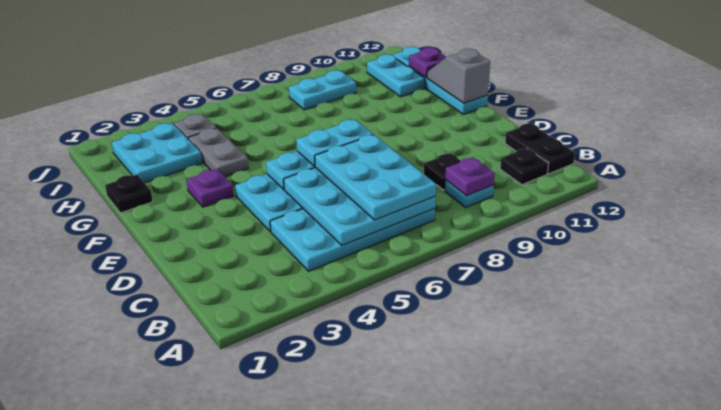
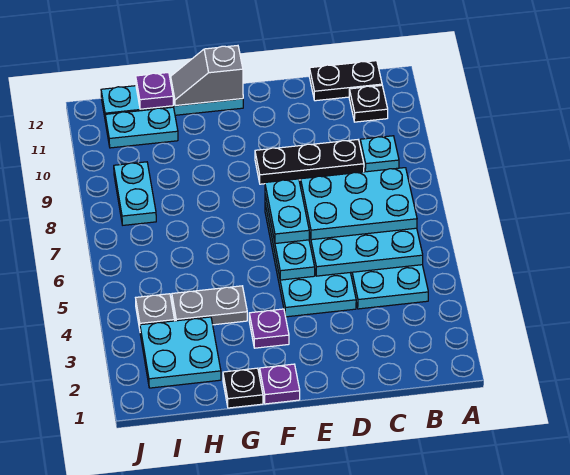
purple plate B9 level 2 -> purple plate F1 level 1
black plate C9 level 1 -> black plate C9:E9 level 1

